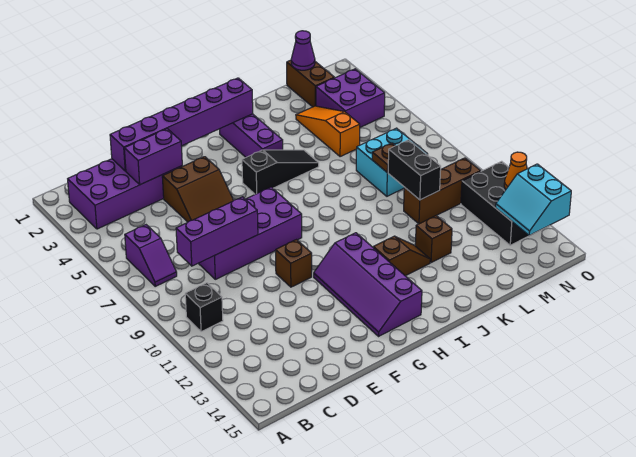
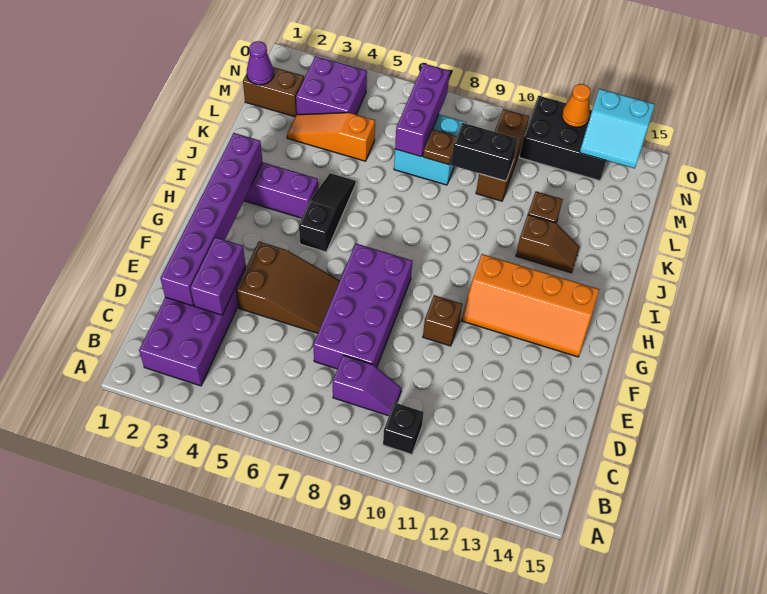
purple slope B6:B7 level 1 top 6 -> purple slope C8:C9 level 1 top 8
purple brick C8:E8 level 2 -> purple brick L7:N7 level 2
brown slope E4:F5 level 1 top 4 -> brown slope E4:F6 level 1 top 4
purple slope G11:H14 level 1 top H -> orange slope G11:H14 level 1 top H
brown slope I12:J12 level 1 top I -> brown slope J12:J13 level 1 top 12

